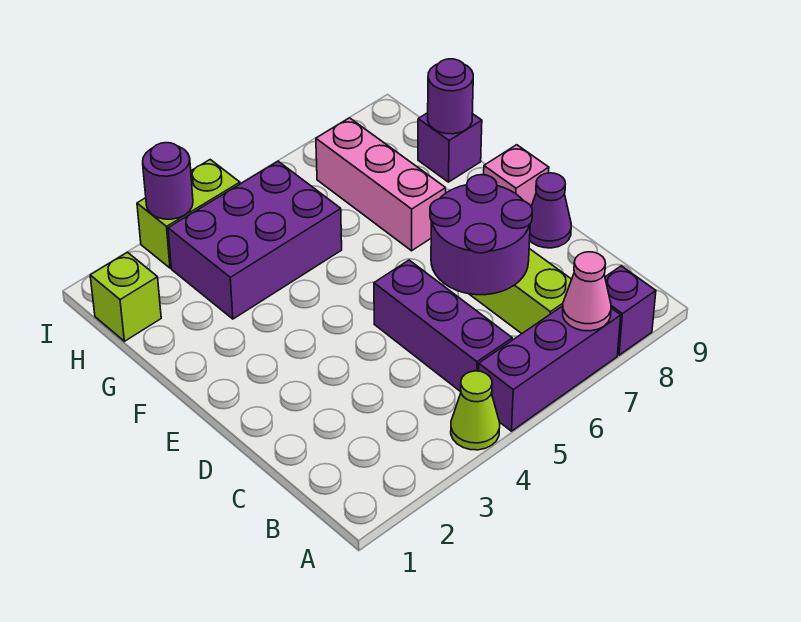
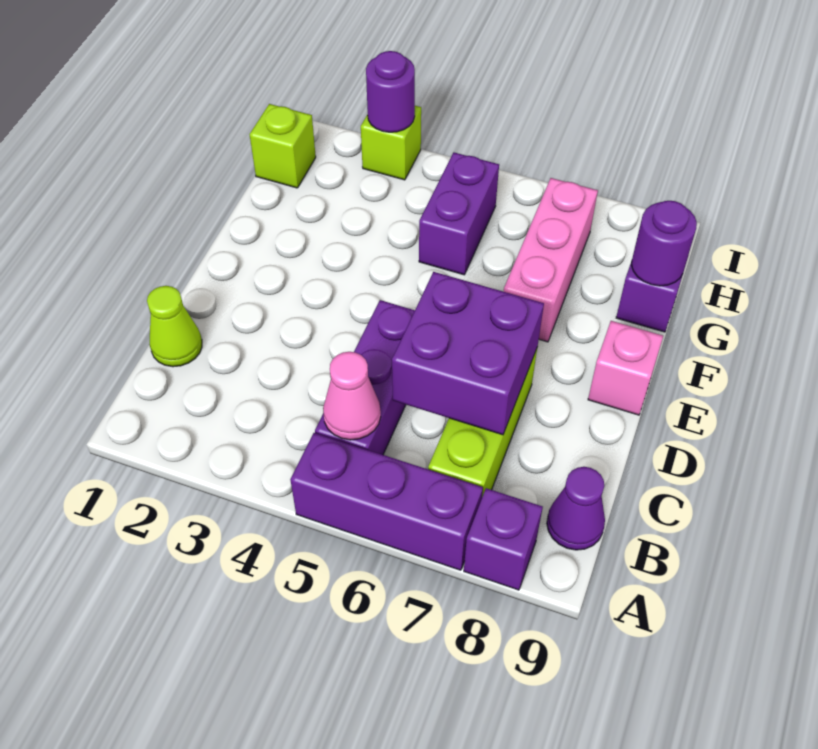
lime cone A4 level 1 -> lime cone C1 level 1
pink cone A7 level 2 -> pink cone B5 level 2
purple round brick C6:D7 level 2 -> purple brick C6:D7 level 2
purple cone D9 level 1 -> purple cone B9 level 1
purple brick G3:H5 level 1 -> purple brick G5:H5 level 1
lime brick I3:I4 level 1 -> lime brick I3 level 1

